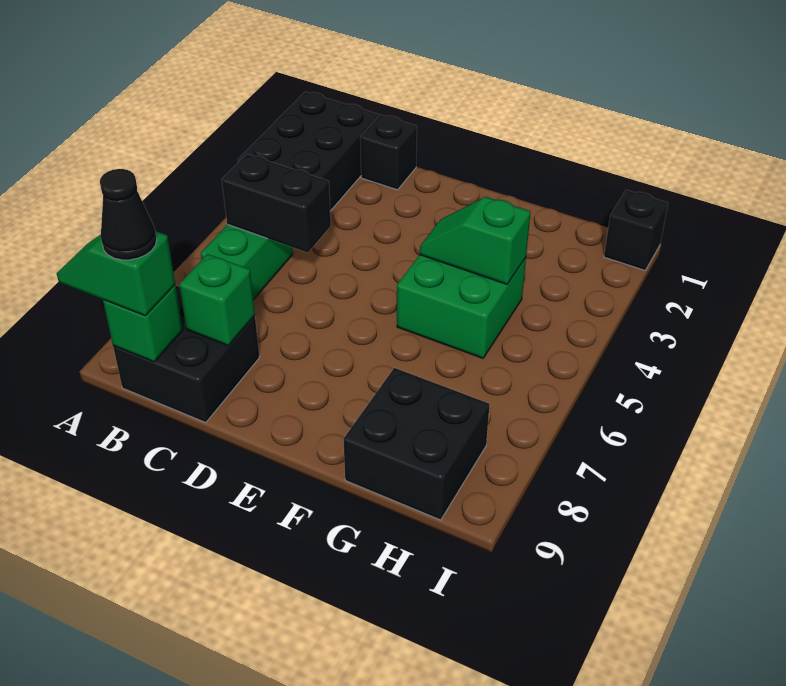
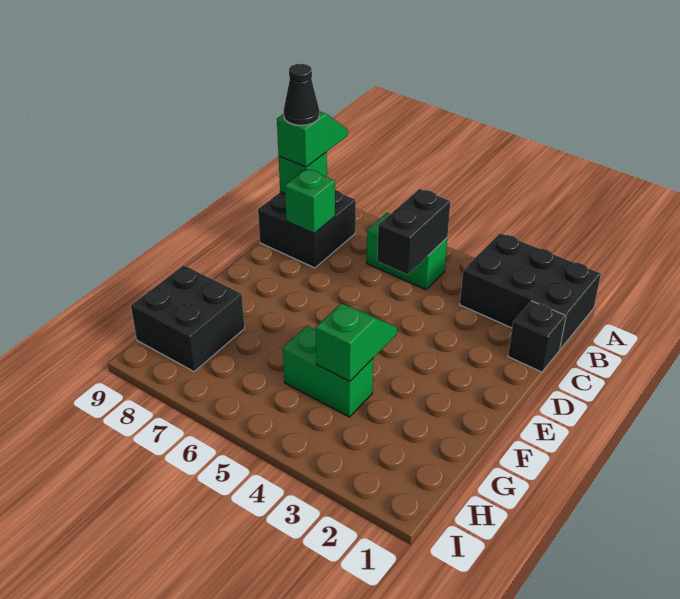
green brick F4:G5 level 1 -> green brick G4:G5 level 1
black brick I1 level 1 -> none

